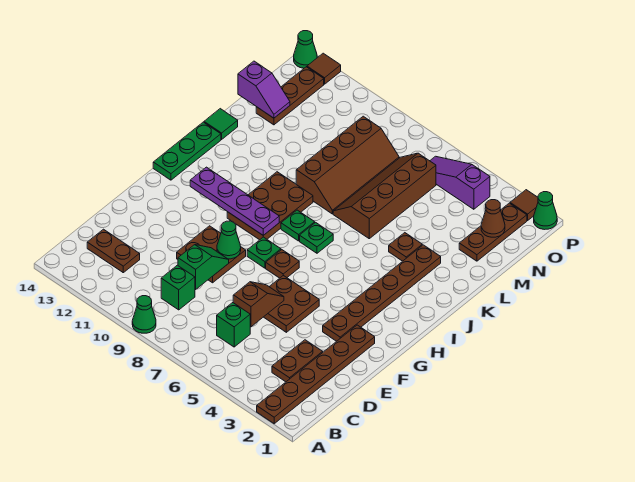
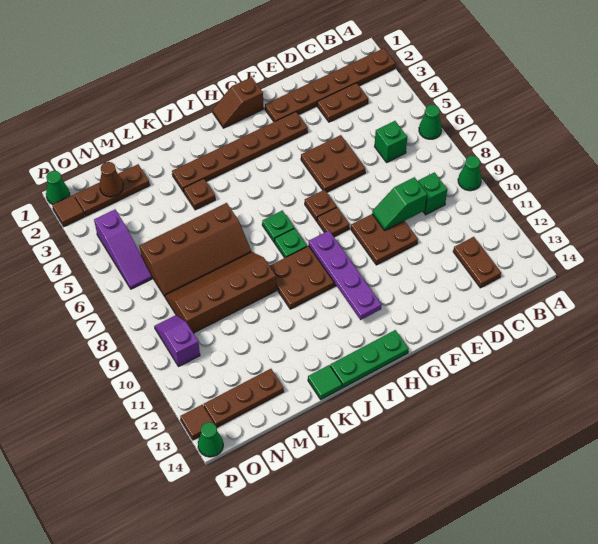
brown slope D6:E6 level 2 top D -> brown slope G1:H1 level 1 top G
green cone F9 level 2 -> green cone A6 level 1
green plate G8 level 1 -> brown plate G8 level 1
purple slope M13:M14 level 2 top 14 -> purple slope O9:O10 level 1 top 10

